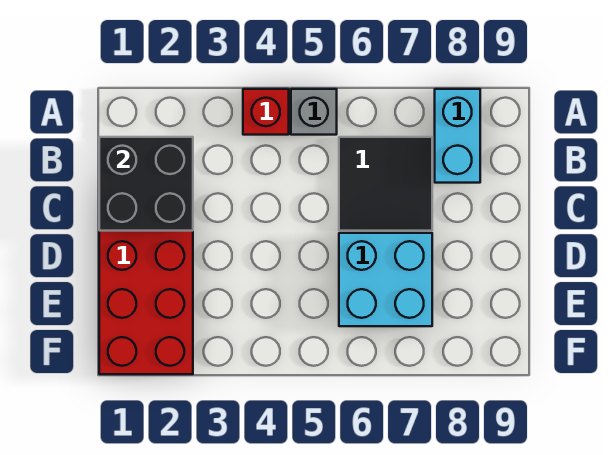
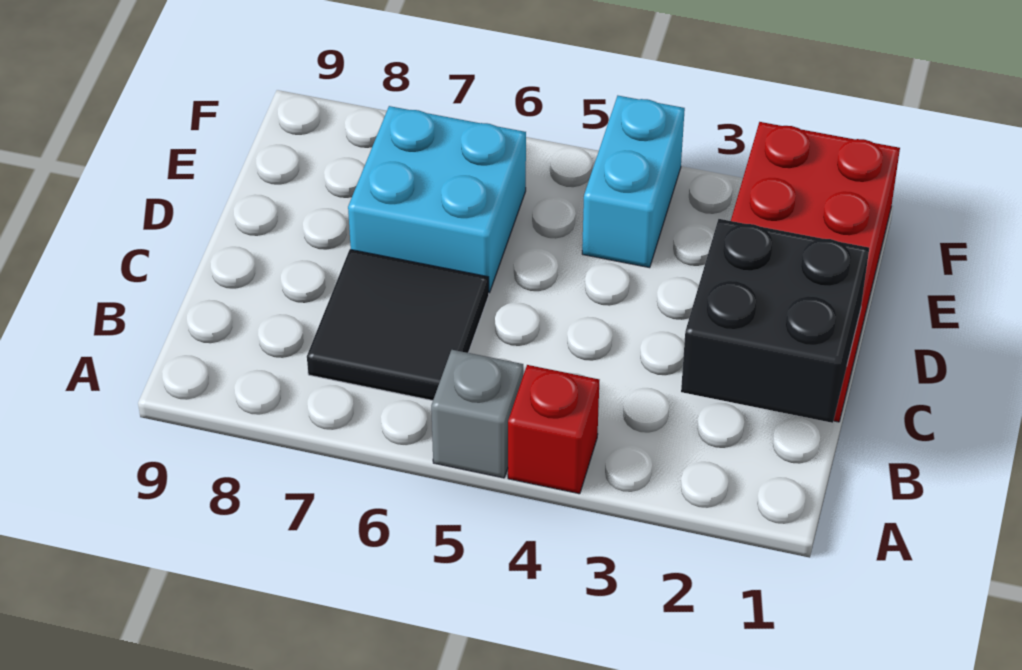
cyan brick A8:B8 level 1 -> cyan brick E4:F4 level 1

